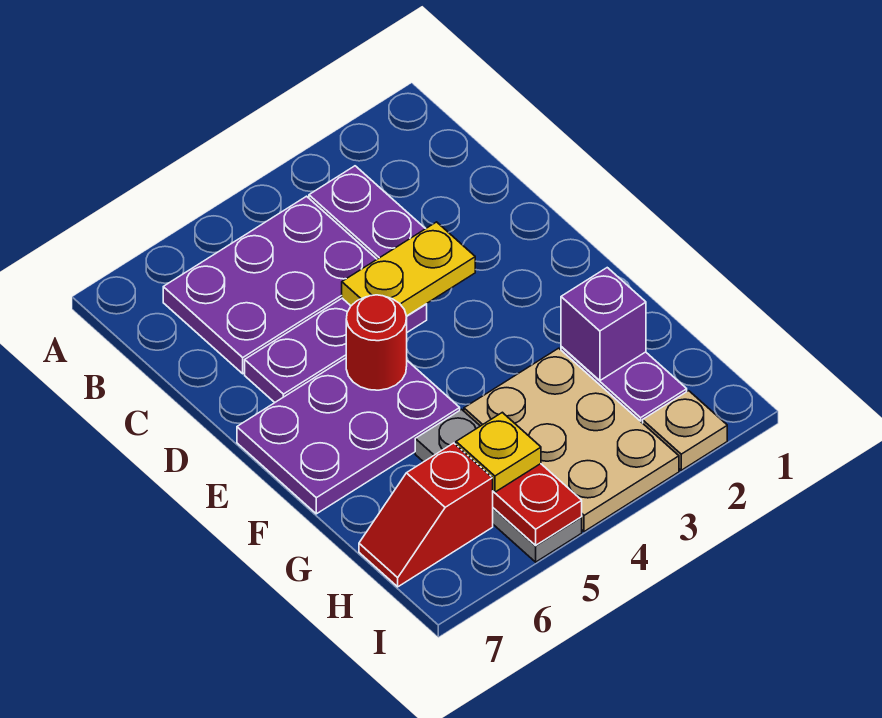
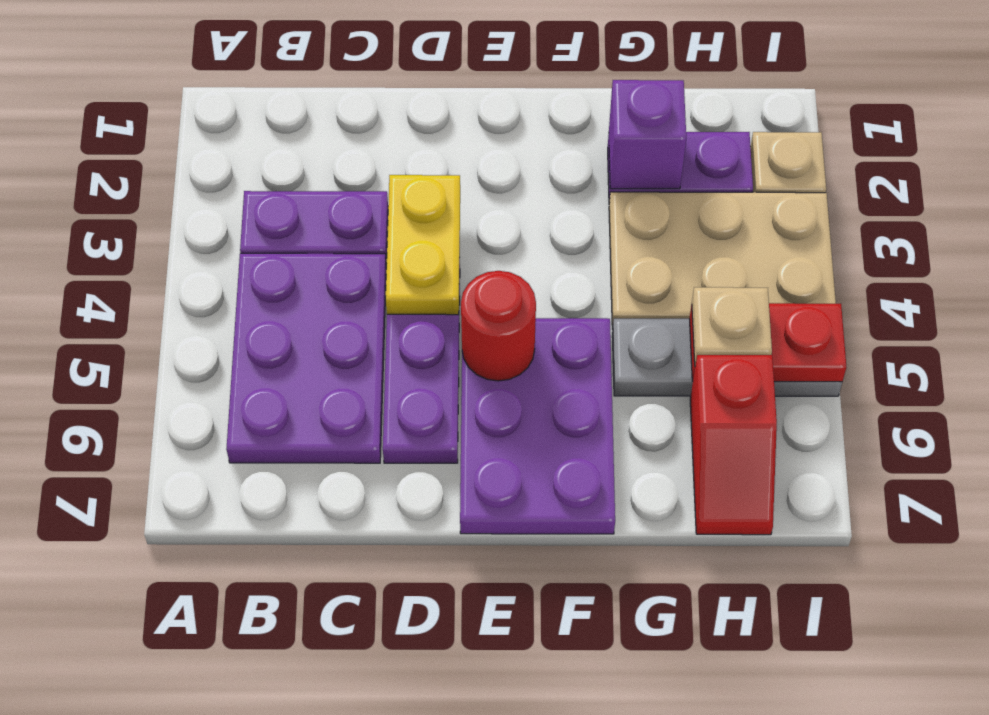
yellow plate H5 level 3 -> tan plate H5 level 3

